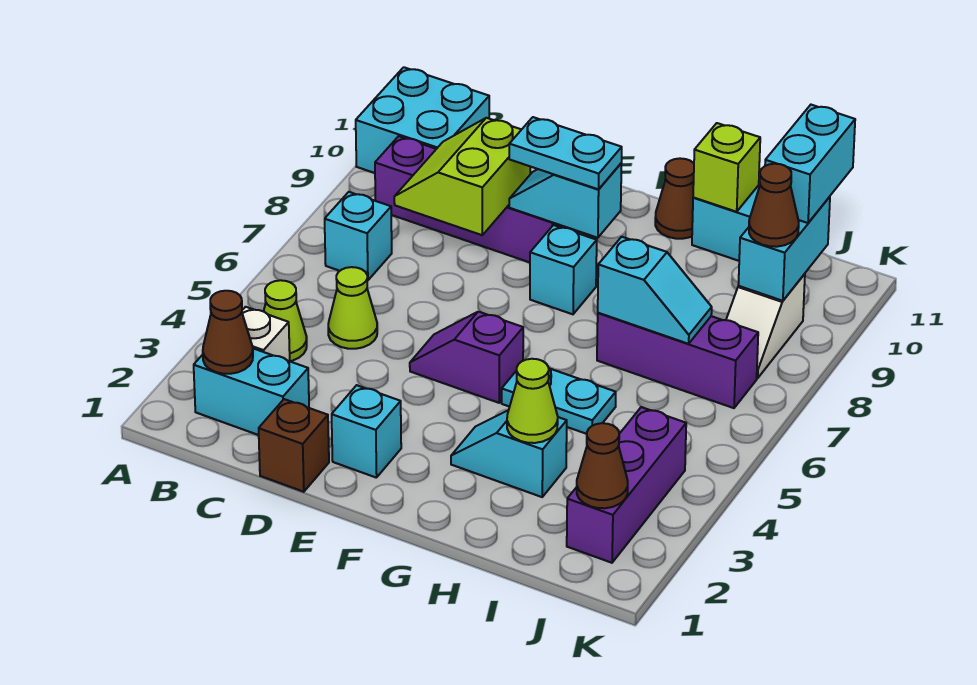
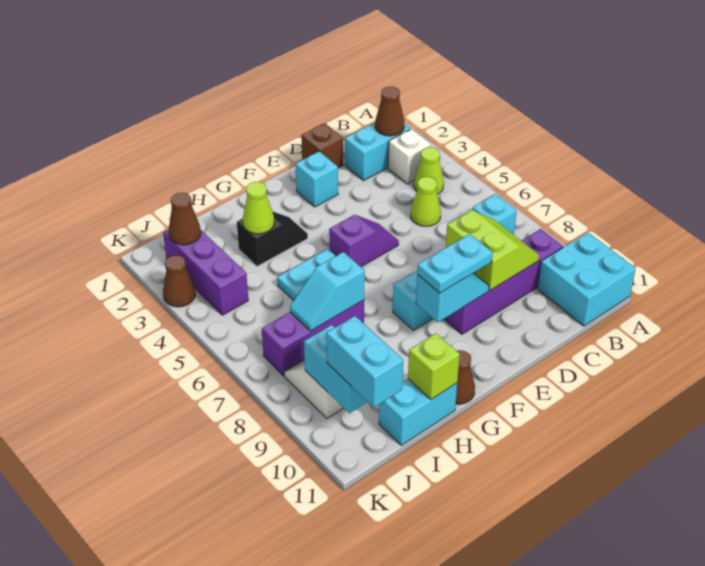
cyan slope G3:H3 level 1 top H -> black slope G3:H3 level 1 top H
brown cone J9 level 3 -> brown cone K3 level 1

